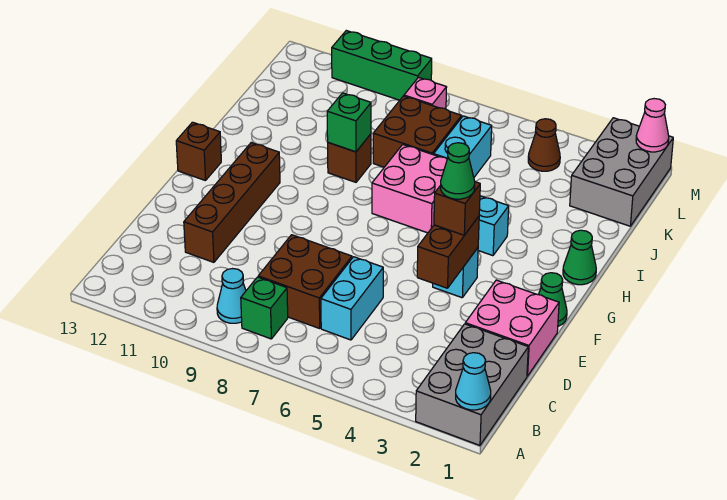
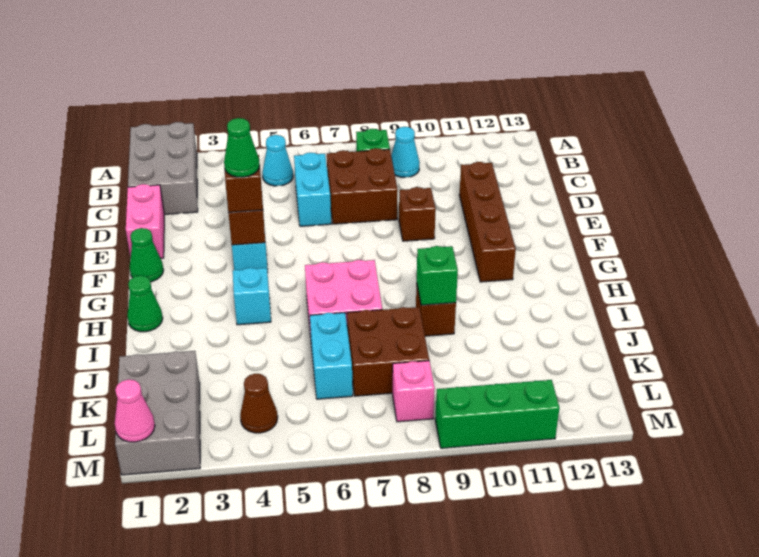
cyan cone A1 level 2 -> cyan cone B5 level 1
pink brick D1:E2 level 1 -> pink brick D1:E1 level 1
brown brick G13 level 1 -> brown brick E9 level 1

